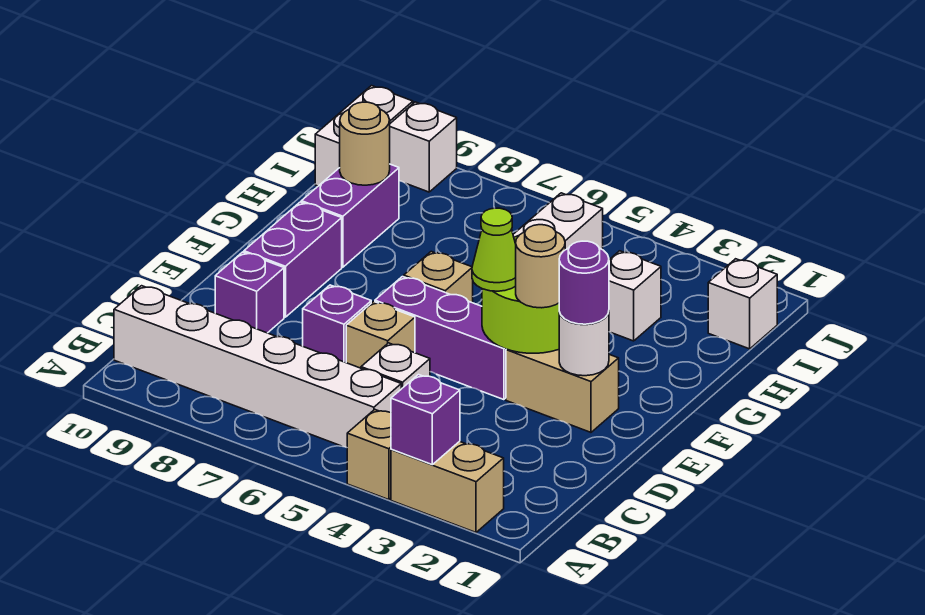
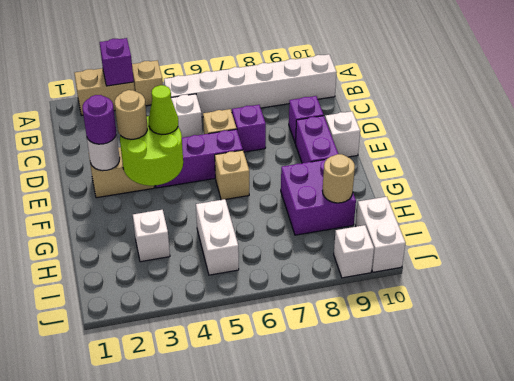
purple brick G9:H9 level 1 -> purple brick G8:H9 level 1
white brick I1 level 1 -> white brick E10 level 1

